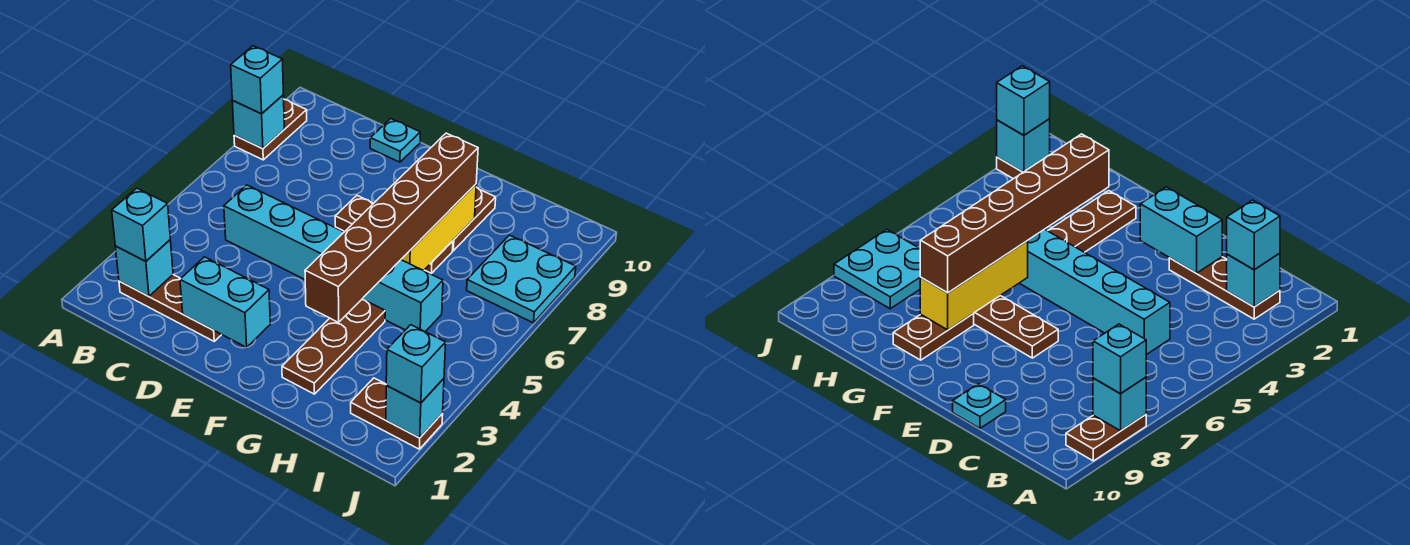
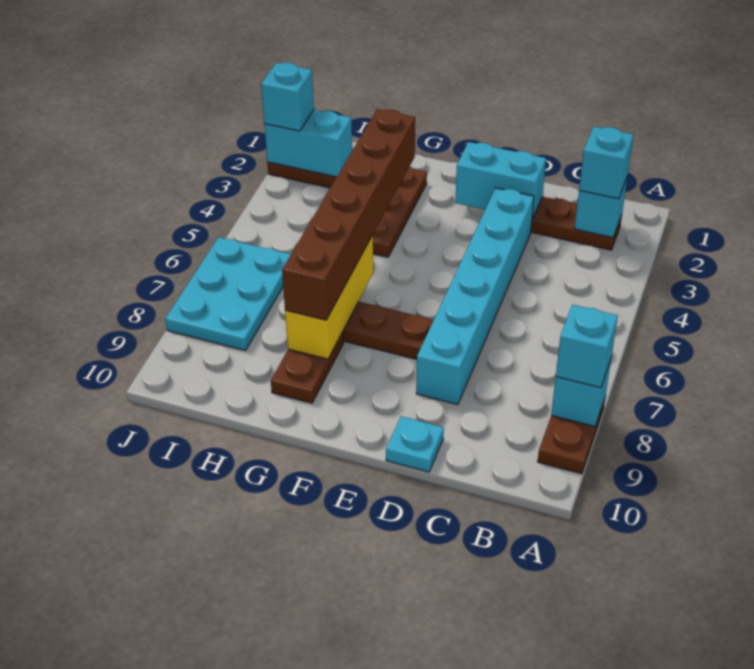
cyan brick C5:H5 level 1 -> cyan brick D3:D8 level 1
cyan plate I7:J8 level 1 -> cyan plate I6:J8 level 1
cyan brick J2 level 2 -> cyan brick I2:J2 level 2

